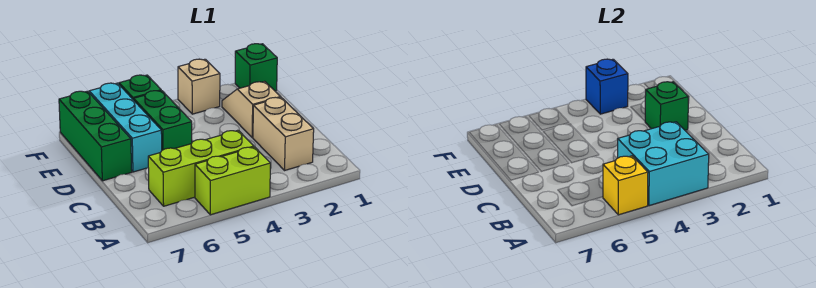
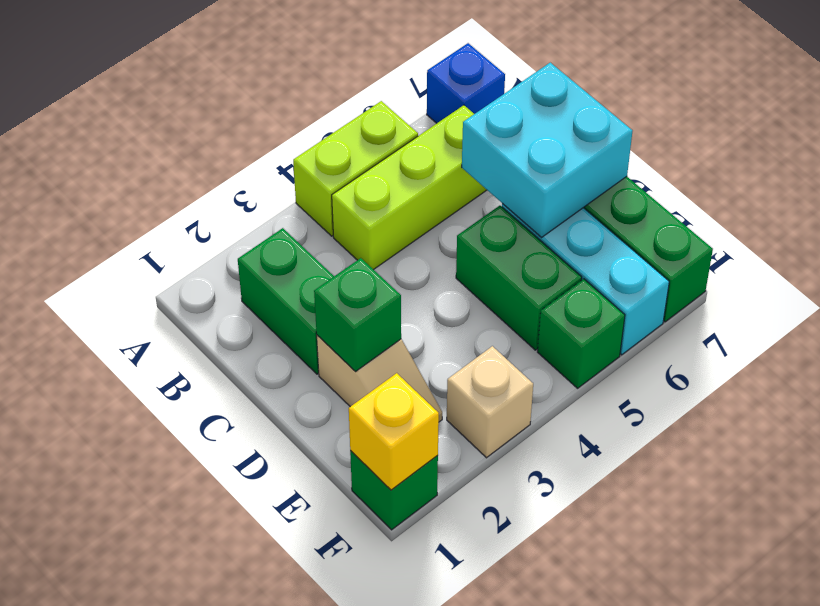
cyan brick A3:B4 level 2 -> cyan brick C6:D7 level 2
yellow brick A5 level 2 -> yellow brick F1 level 2
tan brick B2:C2 level 1 -> green brick B2:C2 level 1
blue brick F3 level 2 -> blue brick A7 level 1

